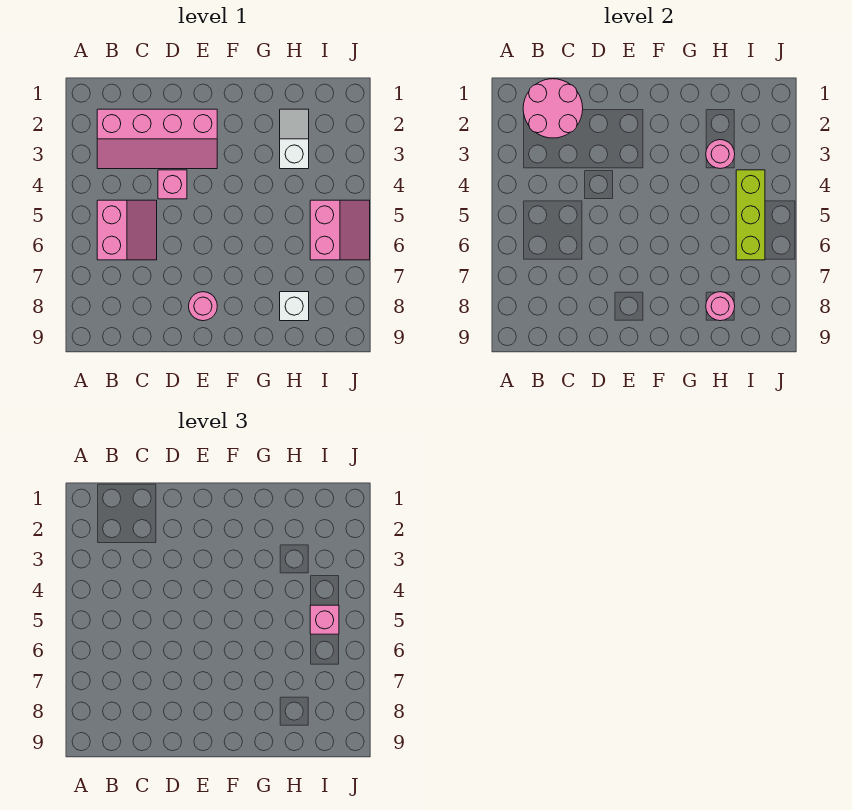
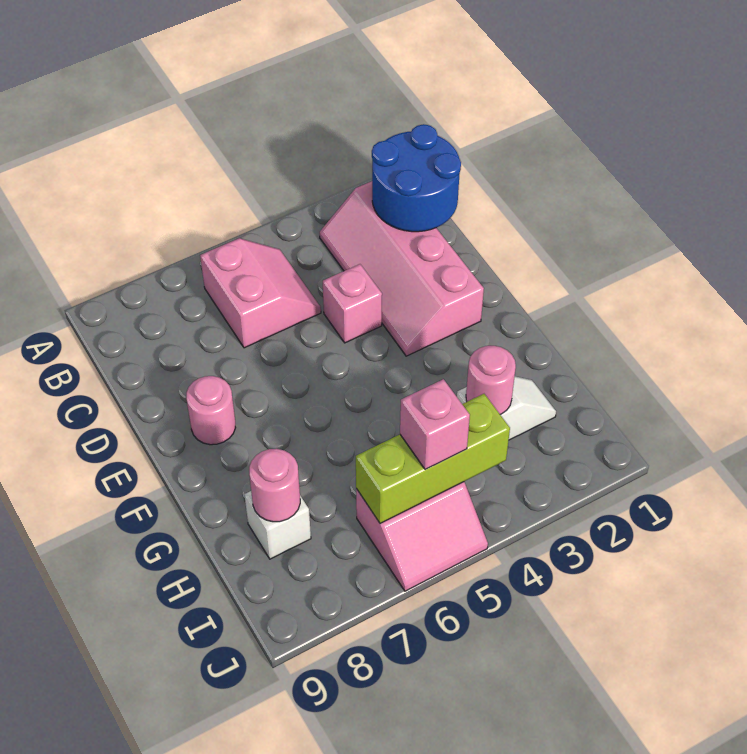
pink round brick B1:C2 level 2 -> blue round brick B1:C2 level 2
pink slope B5:C6 level 1 top B -> pink slope B5:C6 level 1 top 6

